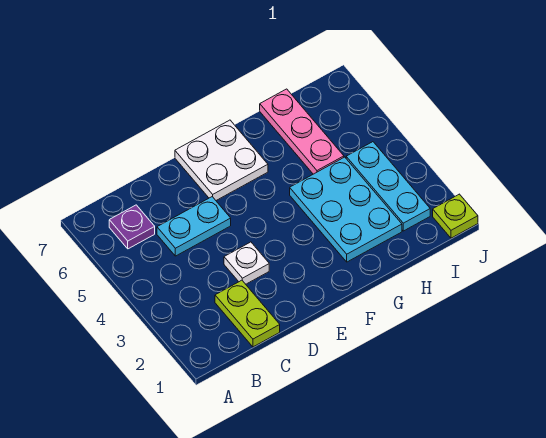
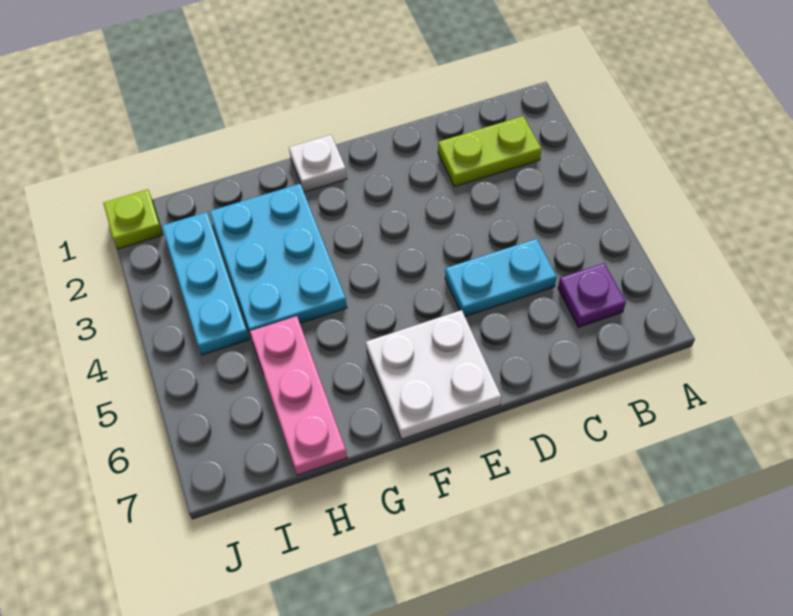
lime plate C1:C2 level 1 -> lime plate B2:C2 level 1
white plate D3 level 1 -> white plate F1 level 1

